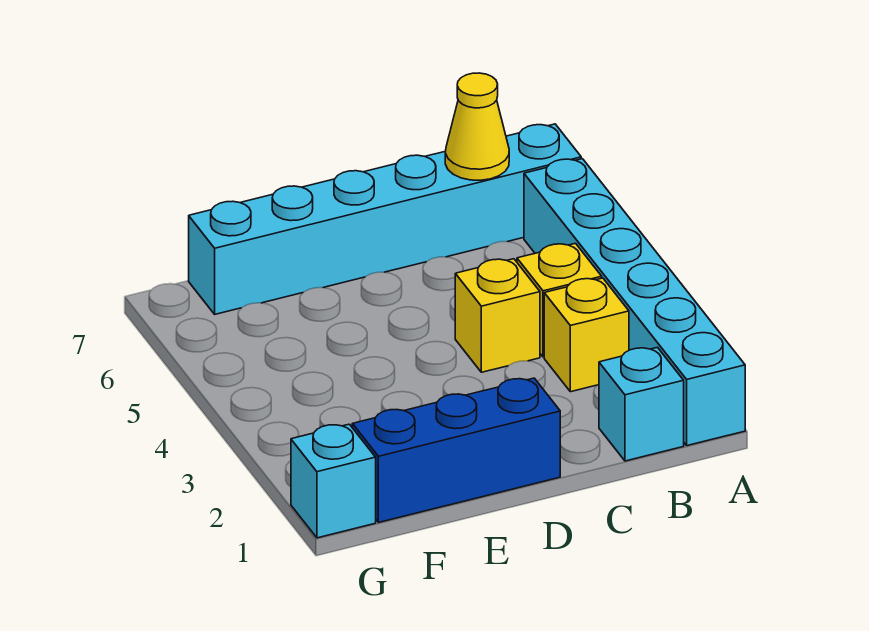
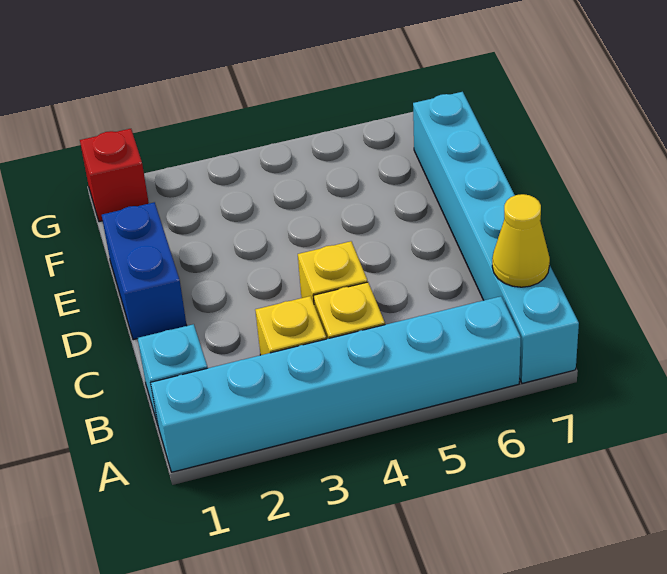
blue brick D1:F1 level 1 -> blue brick D1:E1 level 1
cyan brick G1 level 1 -> red brick G1 level 1

